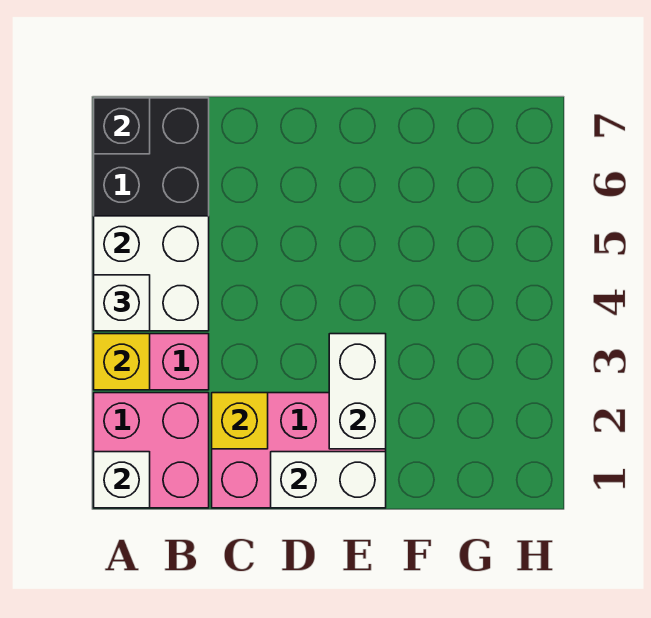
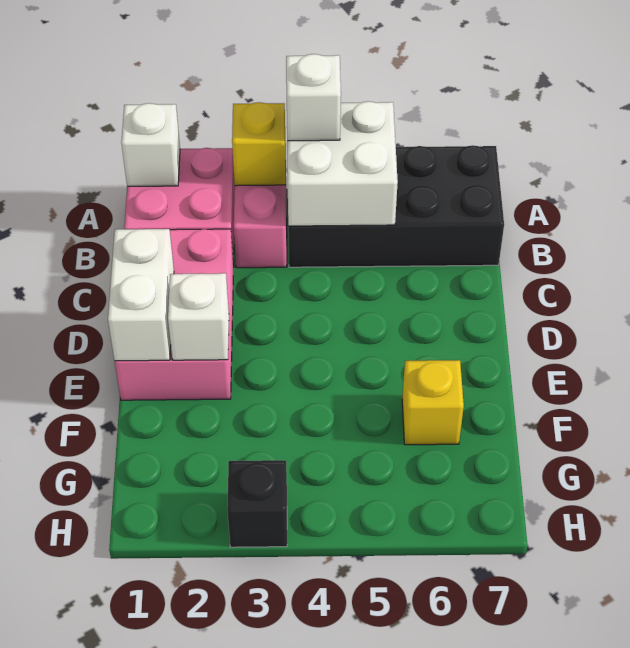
black brick A7 level 2 -> black brick H3 level 1
yellow brick C2 level 2 -> yellow brick F6 level 1
white brick E2:E3 level 2 -> white brick E2 level 2

